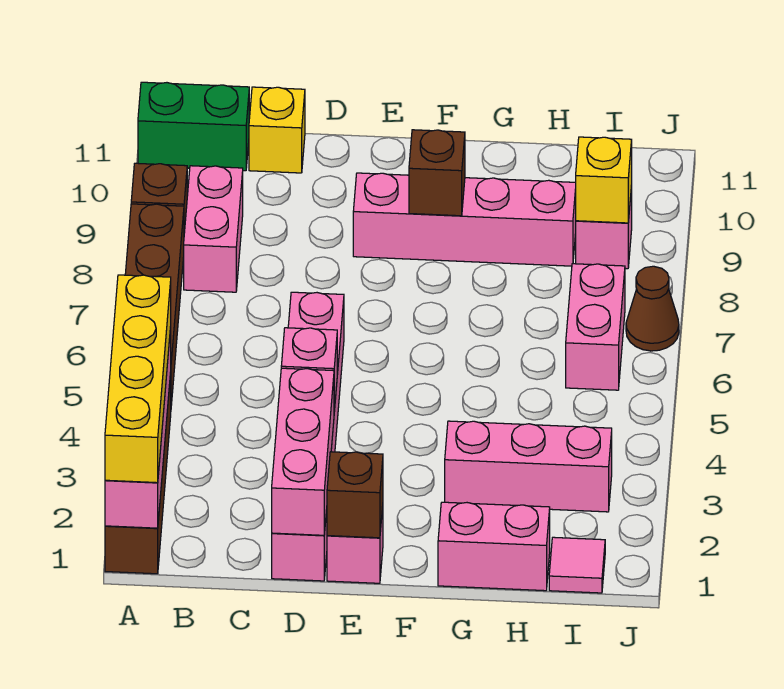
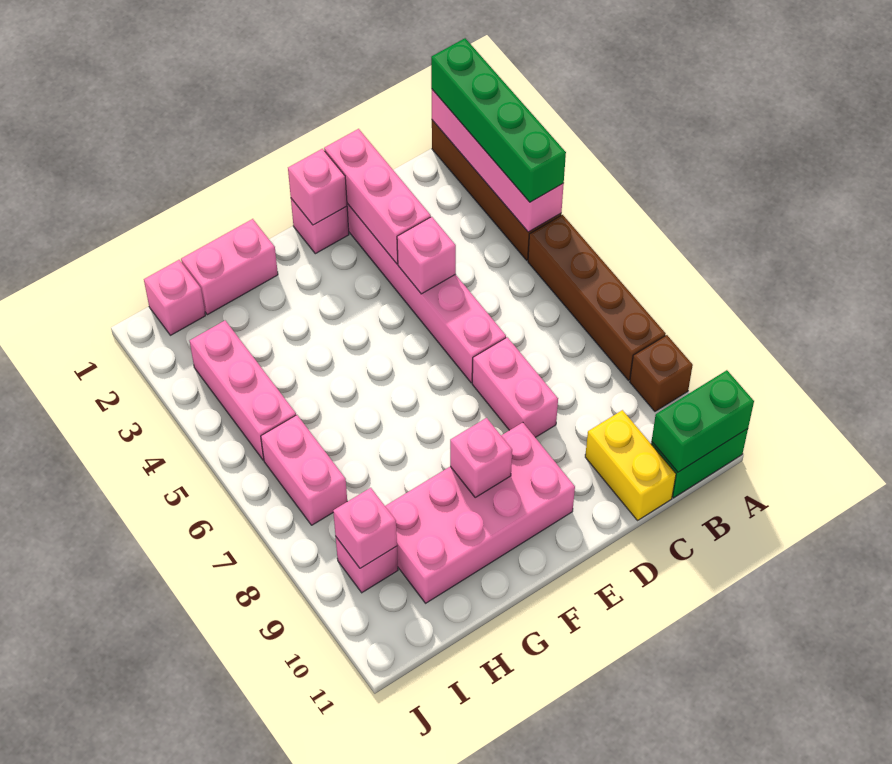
yellow brick A1:A4 level 3 -> green brick A1:A4 level 3
none -> green brick A11:B11 level 2
pink brick B8:B9 level 1 -> pink brick D7:D8 level 1
yellow brick C11 level 1 -> yellow brick C10:C11 level 1
brown brick E1 level 2 -> pink brick E1 level 2
pink brick E9:H9 level 1 -> pink brick E9:H10 level 1
brown brick F9 level 2 -> pink brick F9 level 2
pink brick G3:I3 level 1 -> pink brick I3:I5 level 1
pink tile I1 level 1 -> pink brick I1 level 1
yellow brick I9 level 2 -> pink brick I9 level 2
brown cone J7 level 1 -> none

